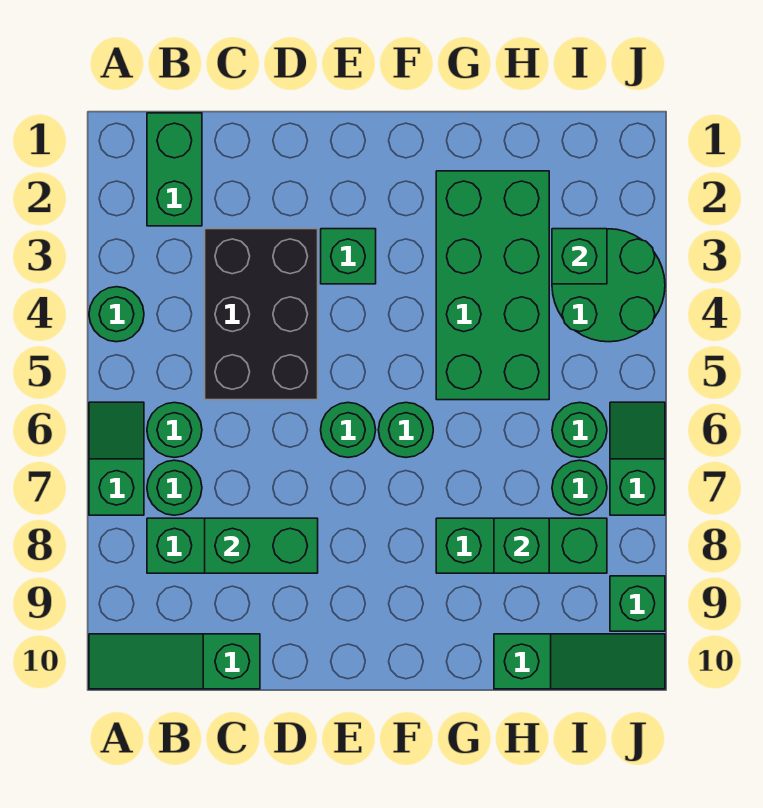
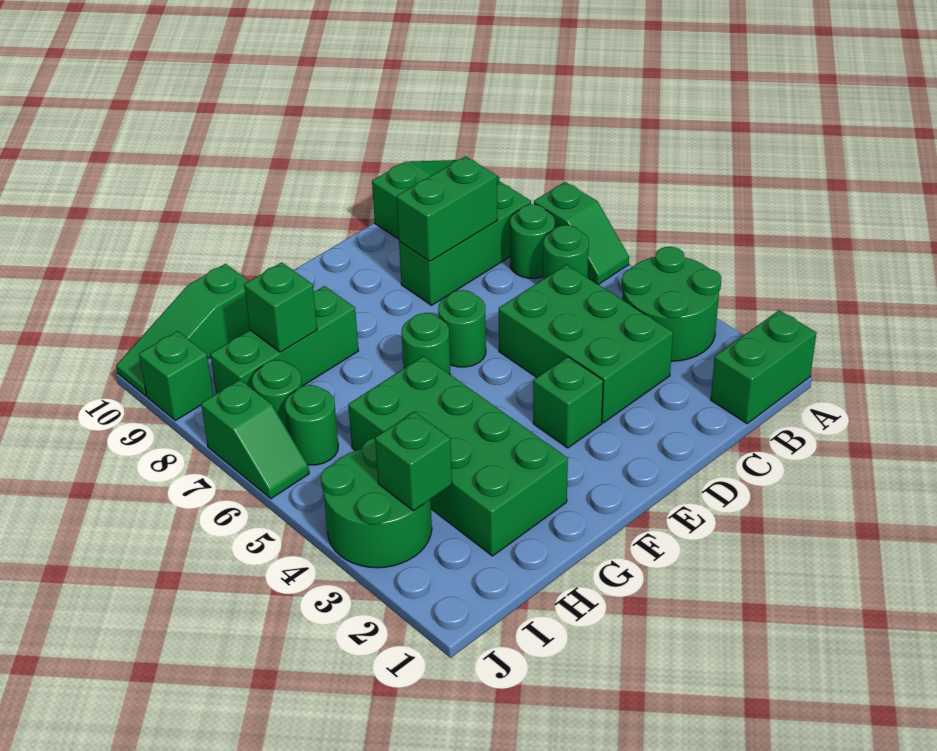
green round brick A4 level 1 -> green round brick A3:B4 level 1
green brick B1:B2 level 1 -> green brick A1:B1 level 1
black brick C3:D5 level 1 -> green brick C3:D5 level 1

